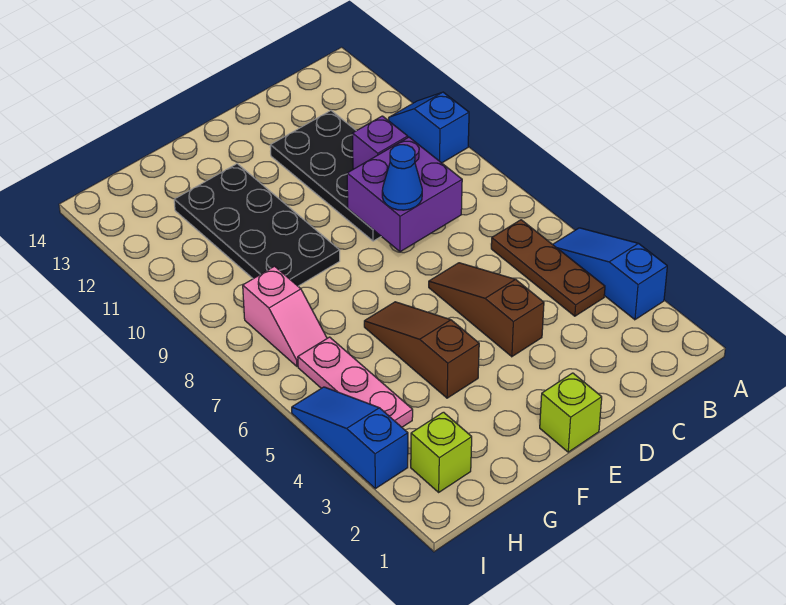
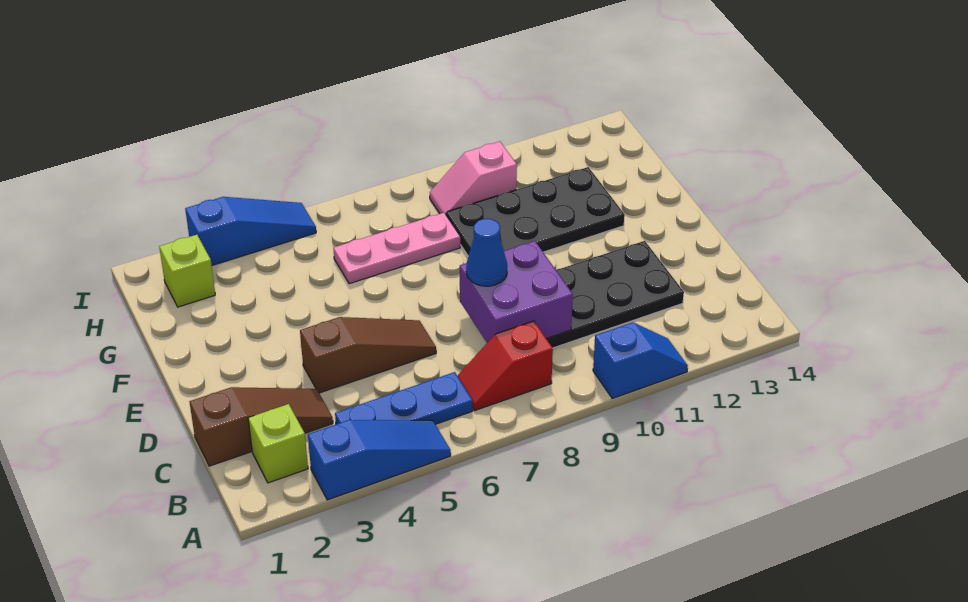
brown plate B4:B6 level 1 -> blue plate B4:B6 level 1
none -> red slope B7:B8 level 1 top 8
purple brick C10 level 2 -> none
lime brick E1 level 1 -> lime brick B2 level 1
brown slope F4:F6 level 1 top 4 -> brown slope C1:C3 level 1 top 1
pink plate H4:H6 level 1 -> pink plate G6:G8 level 1
pink slope H7:H8 level 1 top 8 -> pink slope H9:H10 level 1 top 10

